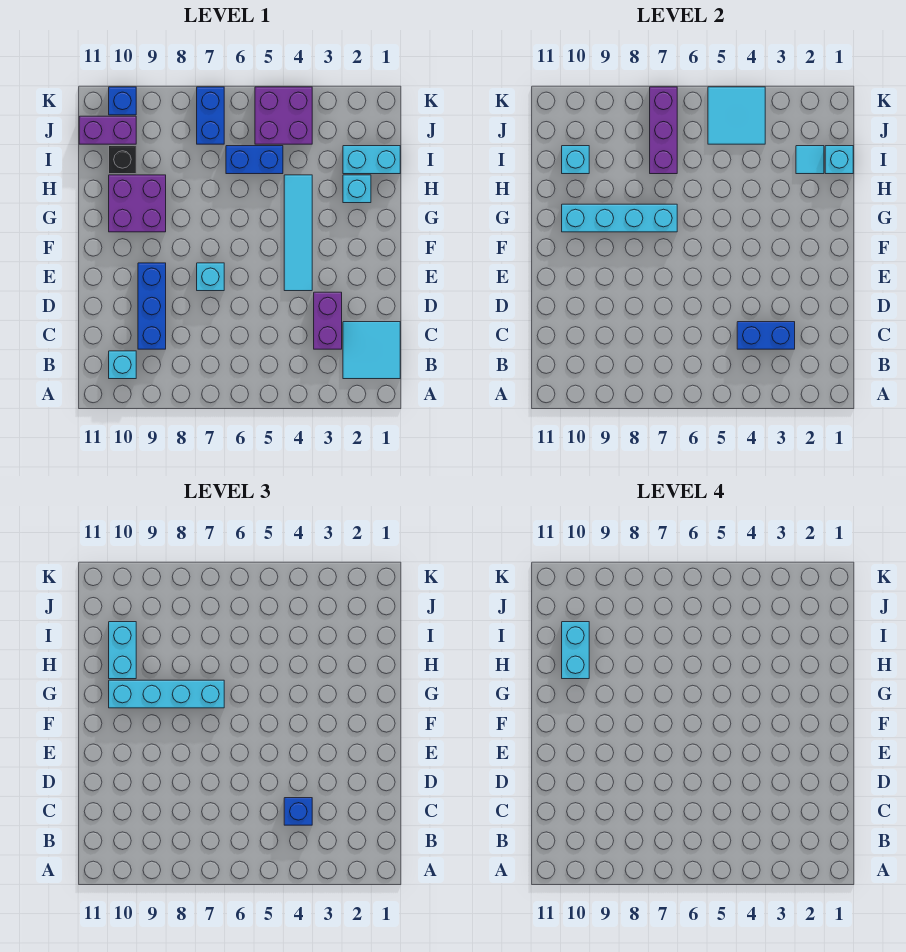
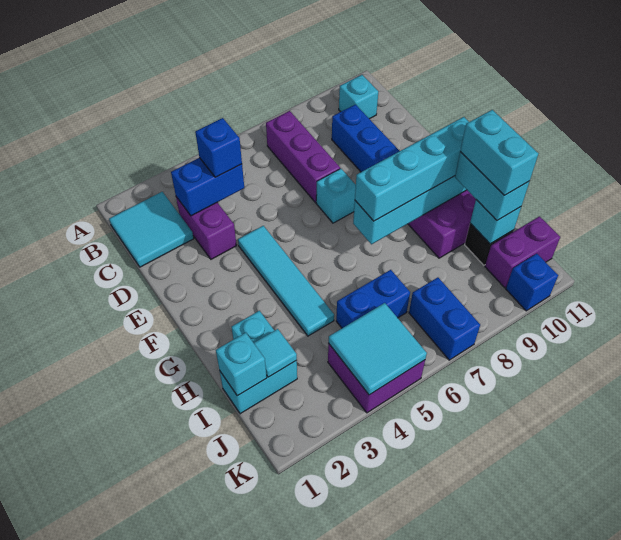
purple brick I7:K7 level 2 -> purple brick B7:D7 level 1

